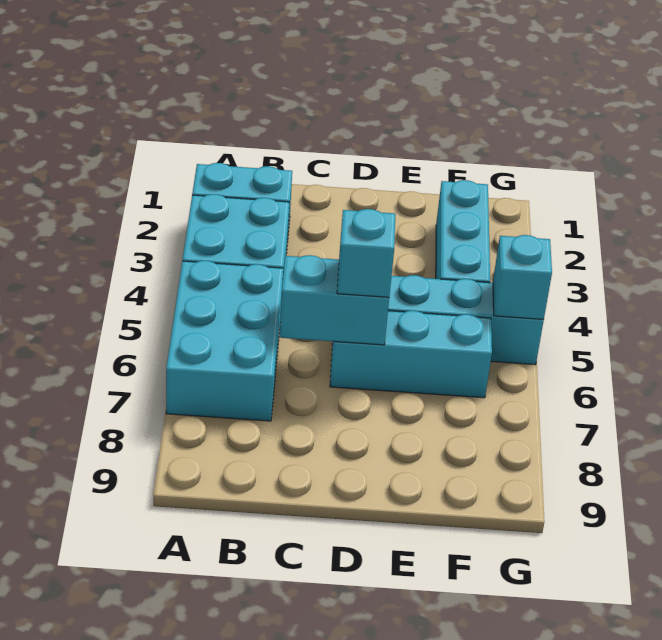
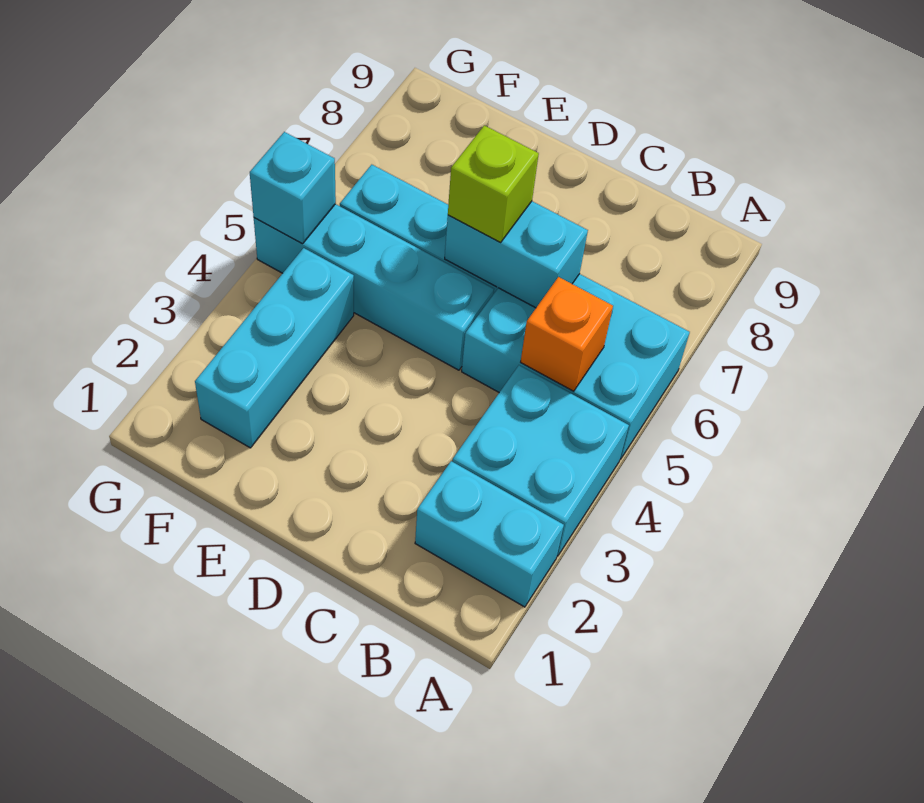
cyan brick A5:B7 level 1 -> cyan brick A5:C6 level 1
none -> orange brick B5 level 2
cyan brick D6 level 3 -> lime brick D6 level 3

